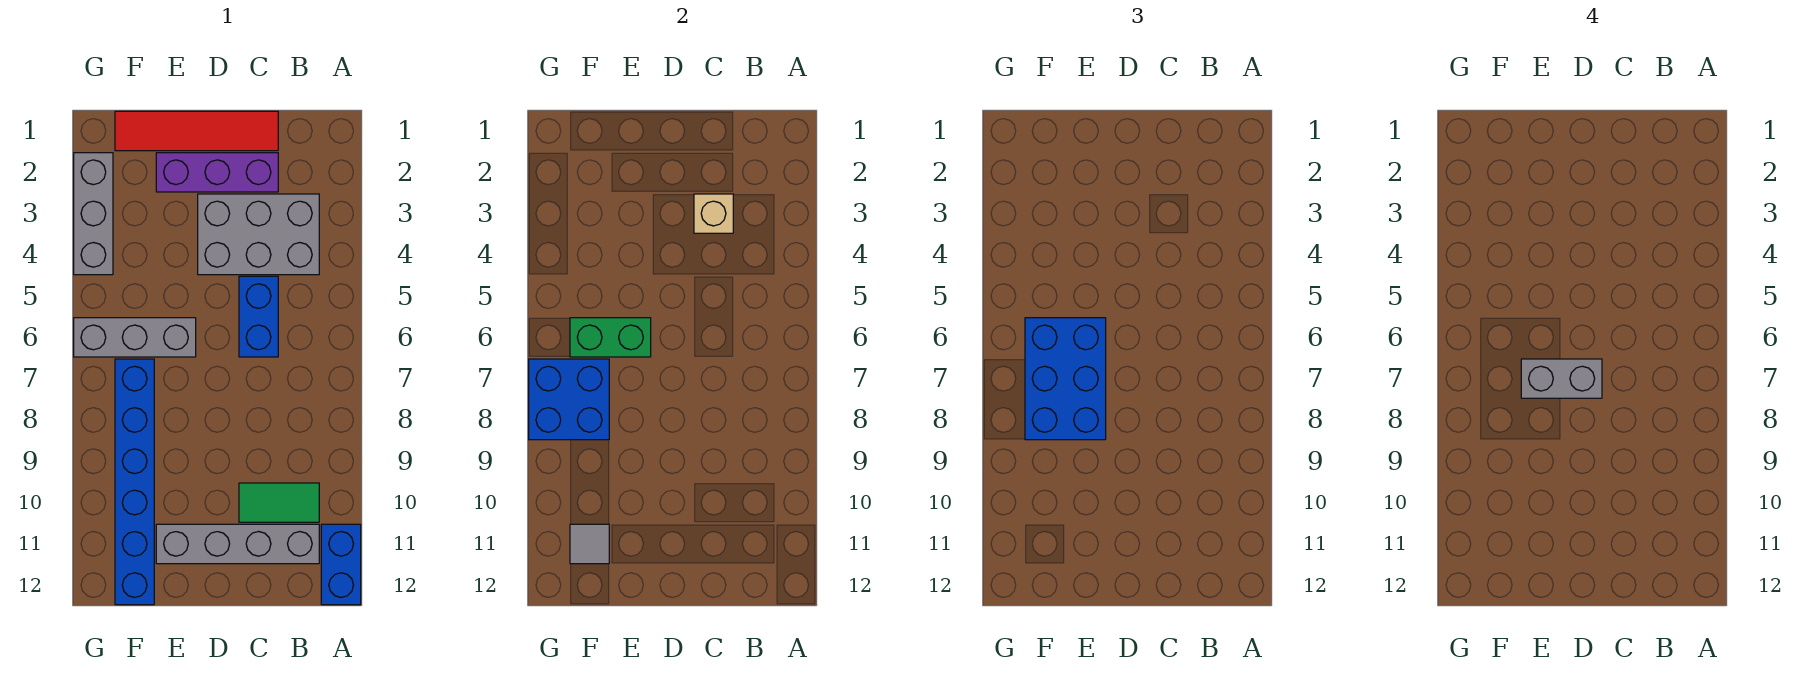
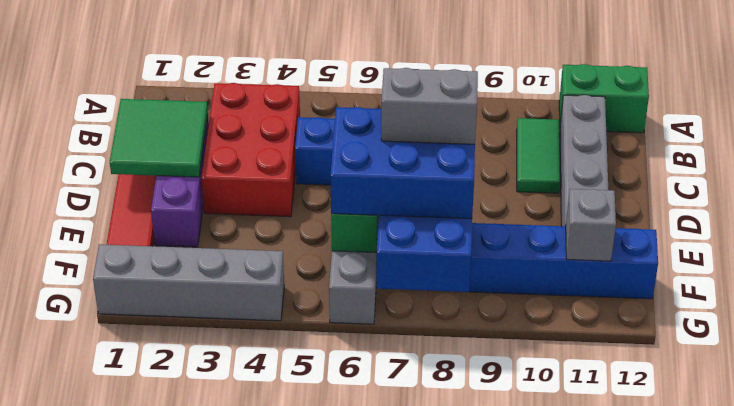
blue brick A11:A12 level 1 -> green brick A11:A12 level 1
grey brick B3:D4 level 1 -> red brick B3:D4 level 1
none -> green tile C1:D2 level 2
tan brick C3 level 2 -> none
grey brick D7:E7 level 4 -> grey brick E7:E8 level 4
grey tile F11 level 2 -> grey brick F11 level 2
grey brick G2:G4 level 1 -> grey brick G1:G4 level 1

